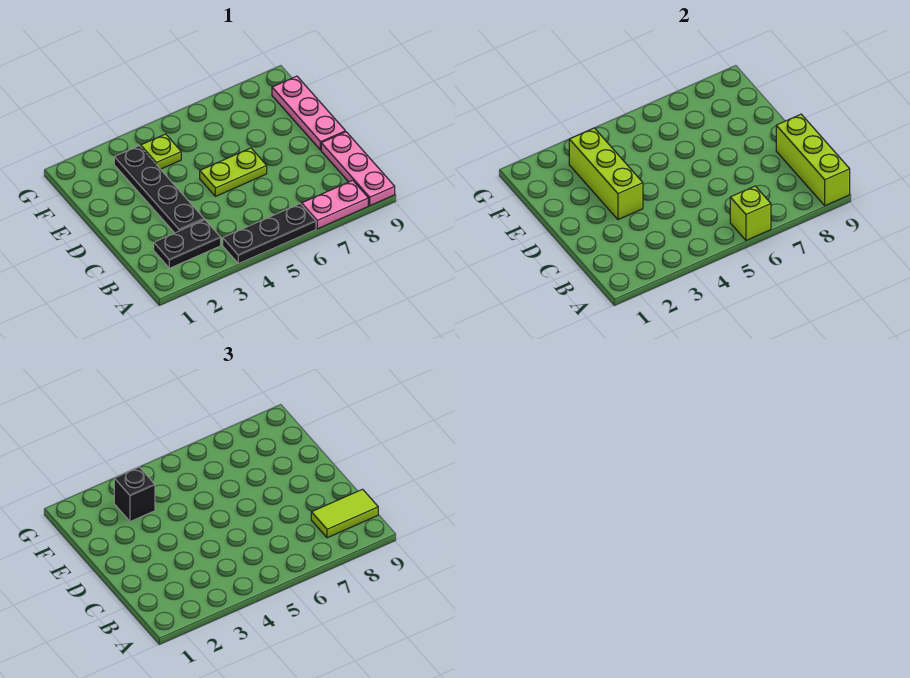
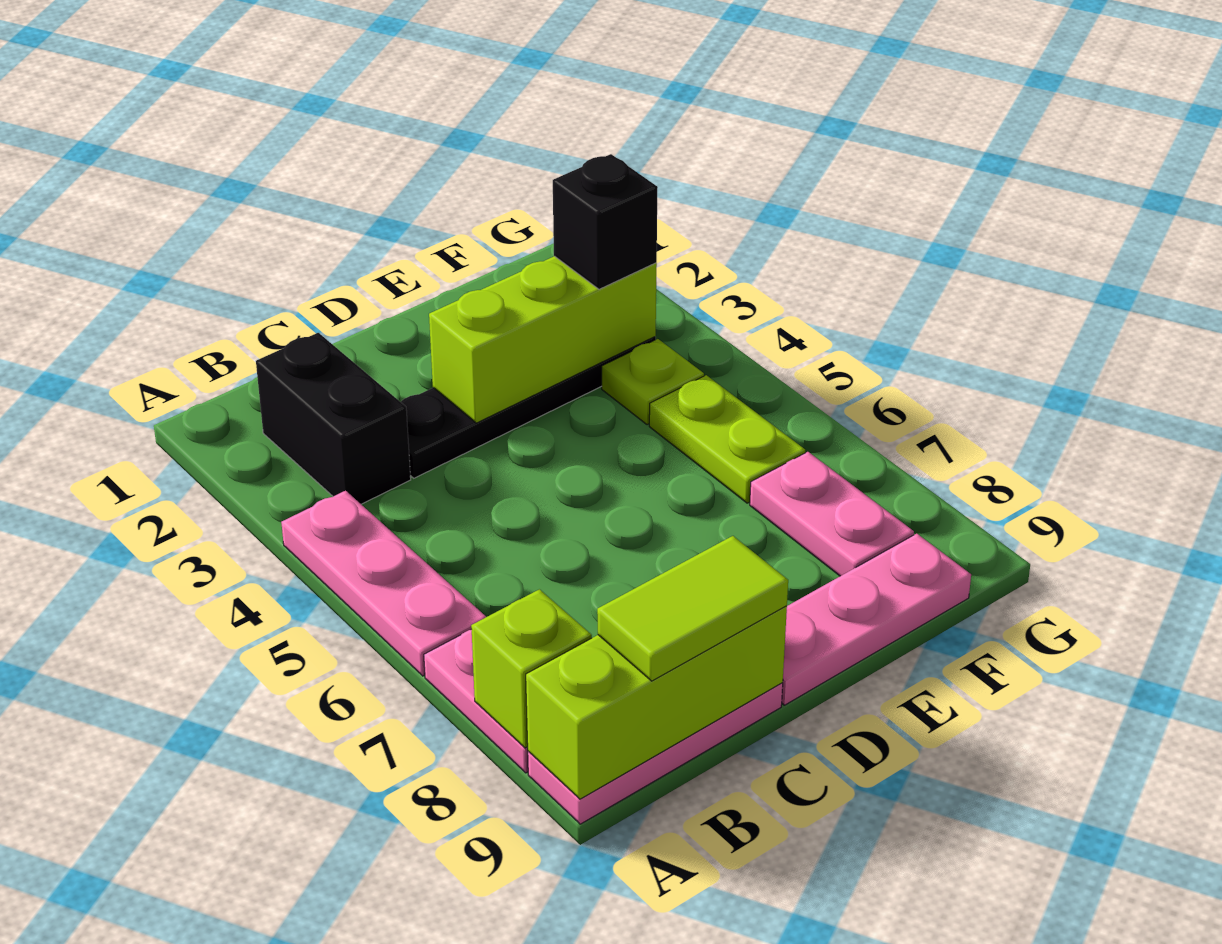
black plate A4:A6 level 1 -> pink plate A4:A6 level 1
lime brick A6 level 2 -> lime brick A8 level 2
black plate B2:B3 level 1 -> black brick B2:B3 level 1
lime tile B8:B9 level 3 -> lime tile B9:C9 level 3
lime plate D5:D6 level 1 -> lime plate F5:F6 level 1
none -> pink plate F7:F8 level 1

